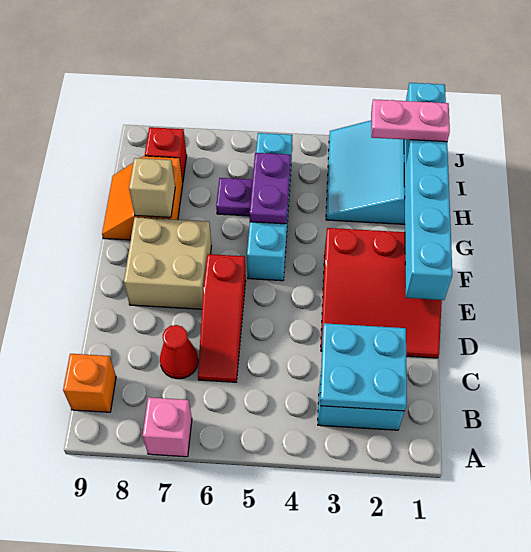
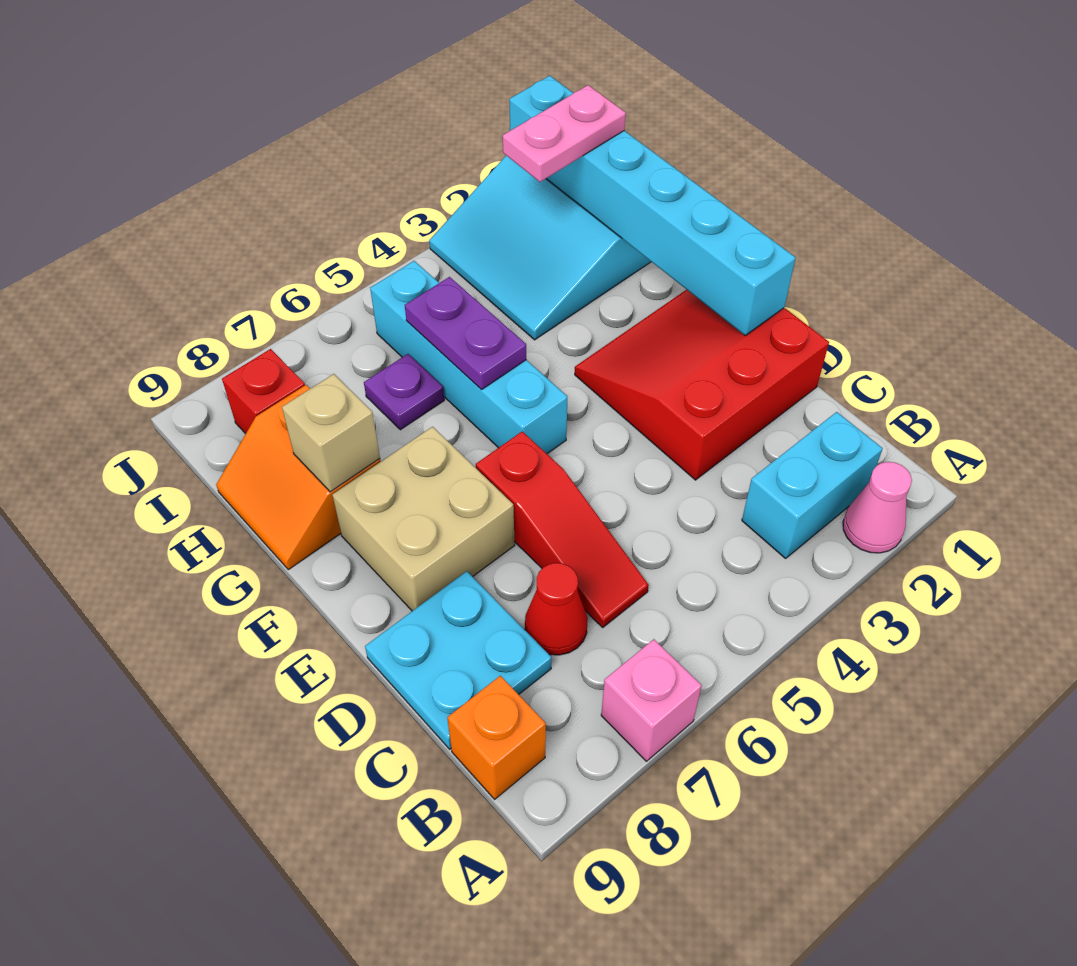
none -> pink cone A2 level 1
cyan plate B2:C3 level 2 -> cyan plate C8:D9 level 1
red slope D1:F3 level 1 top F -> red slope D1:F3 level 1 top D

